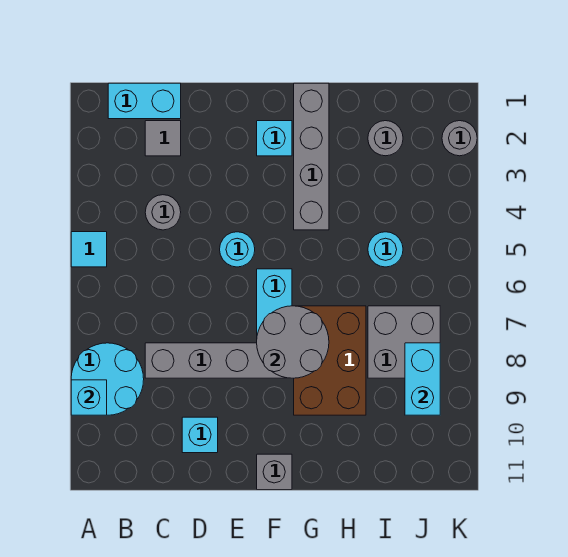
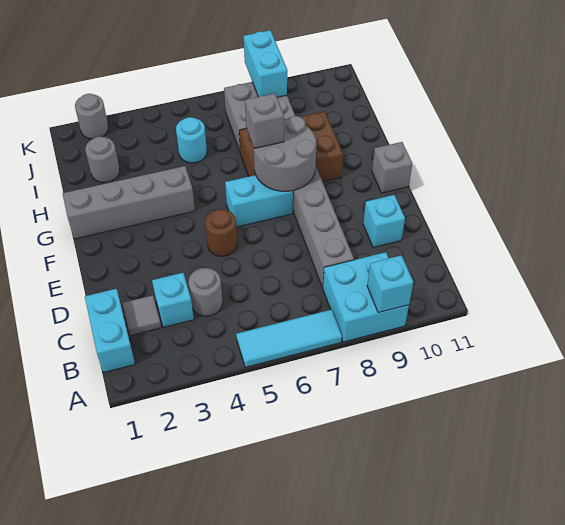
cyan tile A5 level 1 -> cyan tile A5:A7 level 1
cyan round brick A8:B9 level 1 -> cyan brick A8:B9 level 1
cyan round brick E5 level 1 -> brown round brick E5 level 1
cyan brick F2 level 1 -> cyan brick C3 level 1
none -> grey brick G7 level 3
cyan brick J8:J9 level 2 -> cyan brick J8:K8 level 2

